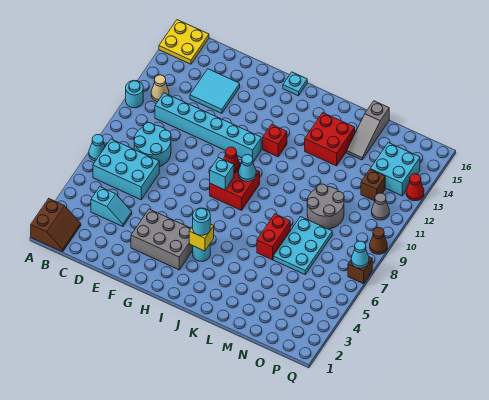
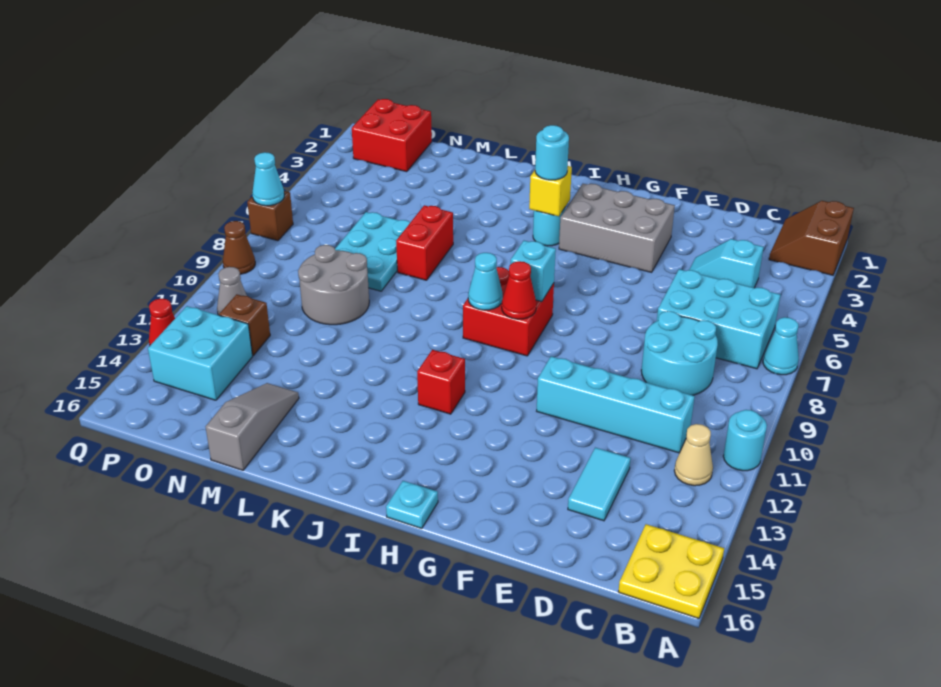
cyan brick C11:H11 level 1 -> cyan brick C11:F11 level 1
cyan tile D13:E14 level 1 -> cyan tile D13:D14 level 1
red brick K13:L14 level 1 -> red brick O1:P2 level 1

